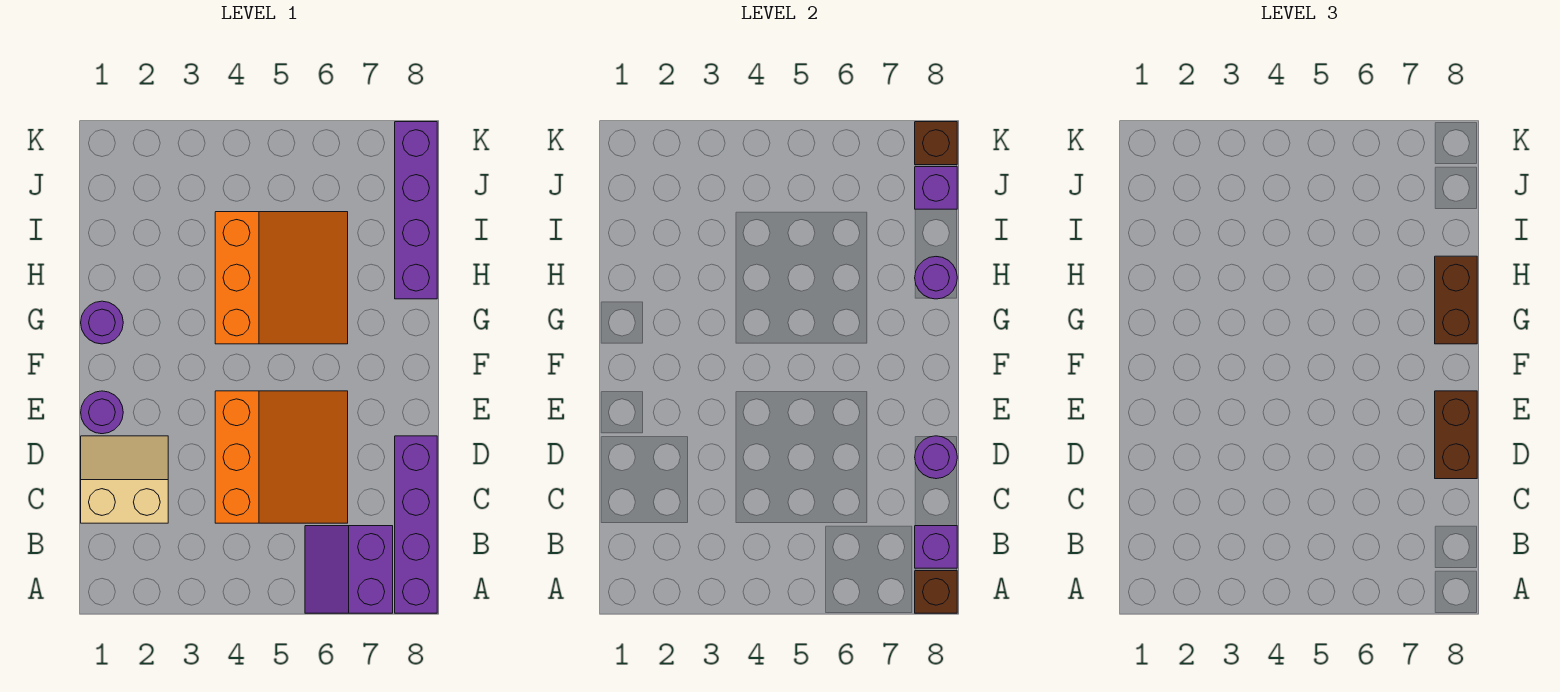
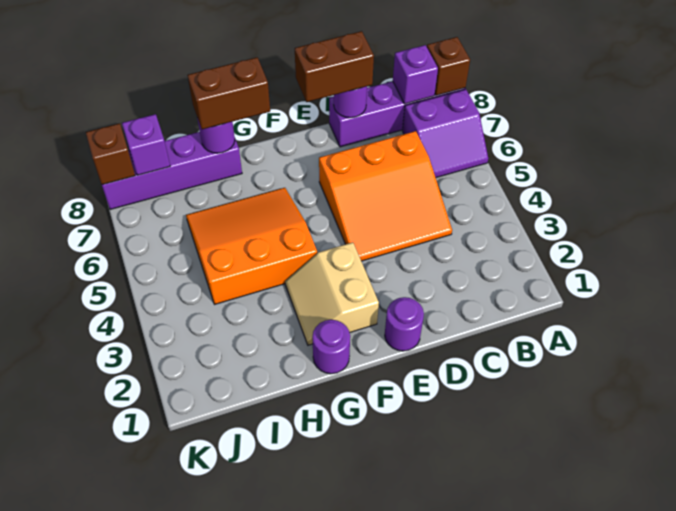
tan slope C1:D2 level 1 top C -> tan slope F2:G3 level 1 top F
orange slope C4:E6 level 1 top 4 -> orange slope C4:E6 level 1 top 6

